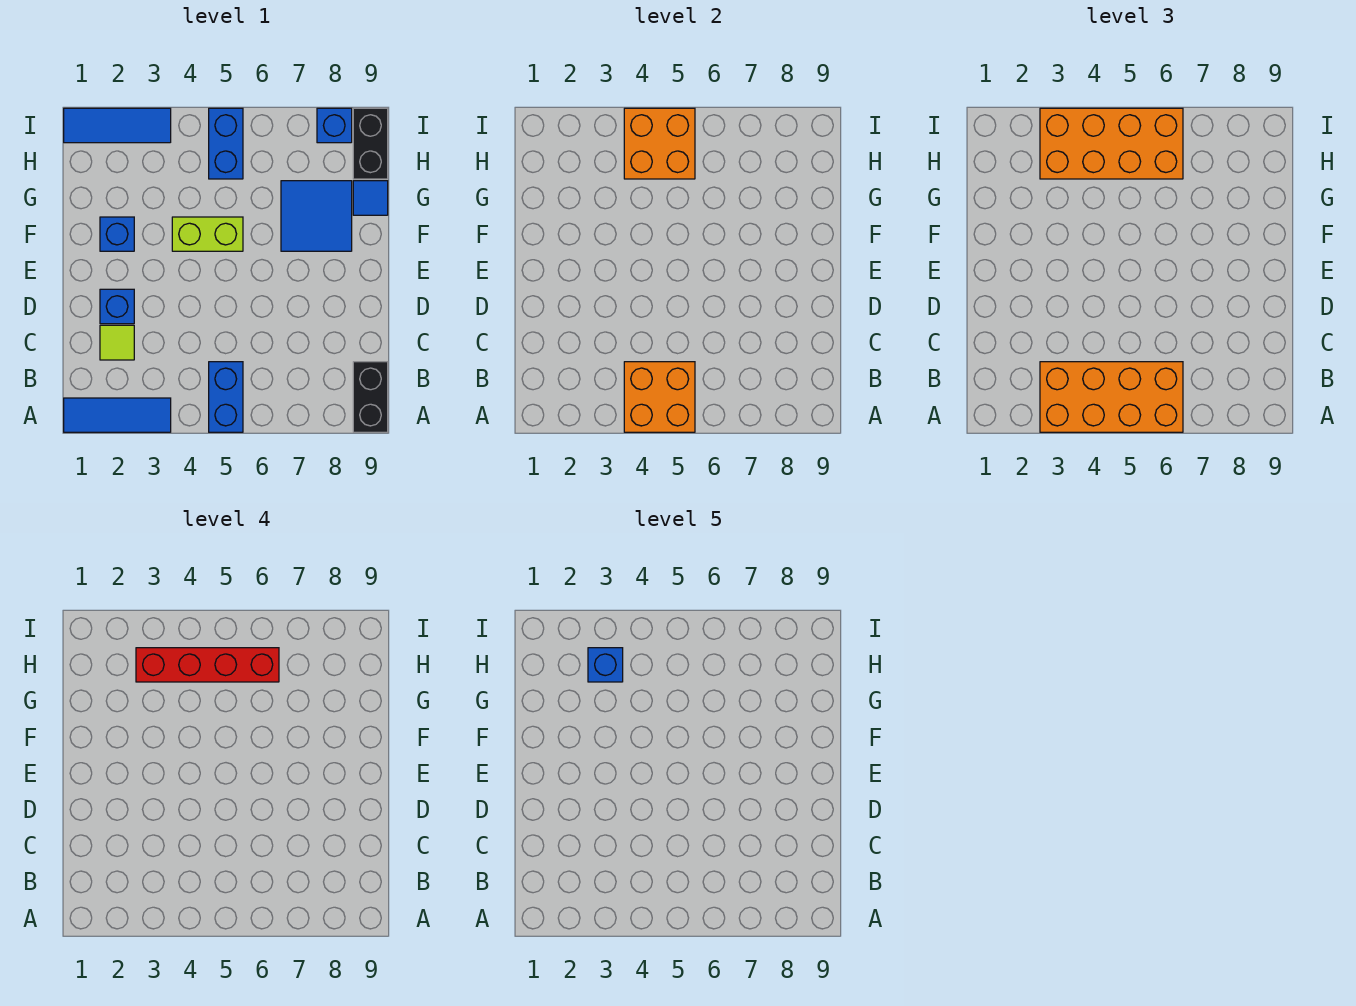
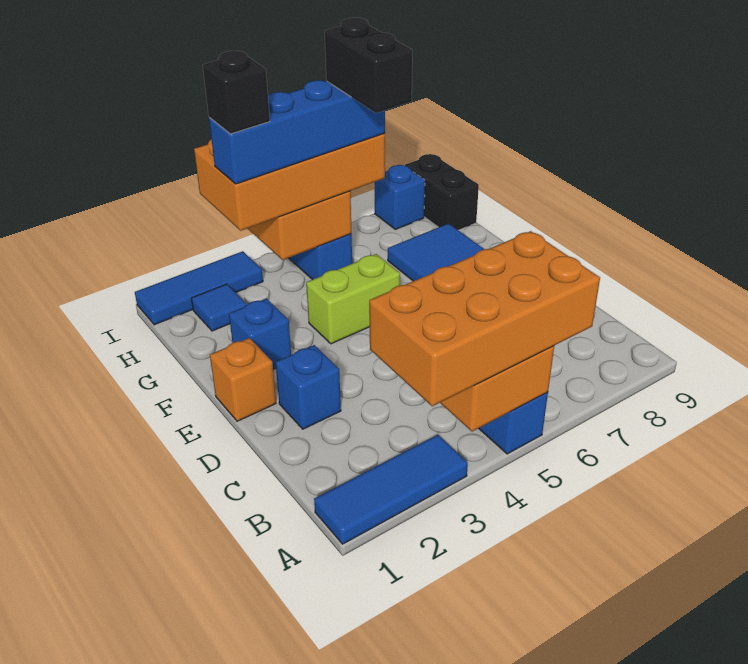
black brick A9:B9 level 1 -> black brick G6:H6 level 5
lime tile C2 level 1 -> none
none -> orange brick E1 level 1
blue tile G9 level 1 -> blue tile H2 level 1
red brick H3:H6 level 4 -> blue brick H3:H6 level 4
blue brick H3 level 5 -> black brick H3 level 5

